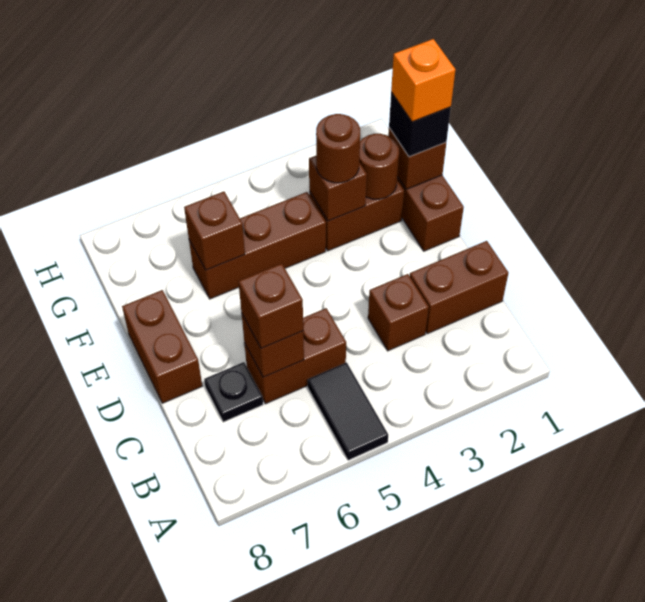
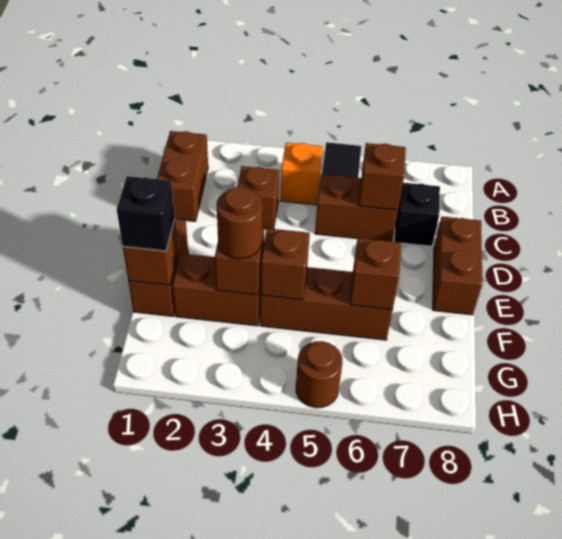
brown brick C1:C2 level 1 -> brown brick B1:C1 level 1
brown brick C6 level 3 -> brown brick F4 level 2
black plate C7 level 1 -> black brick C7 level 1
orange brick F1 level 4 -> orange brick B4 level 1
brown round brick F2 level 2 -> brown round brick H5 level 1

